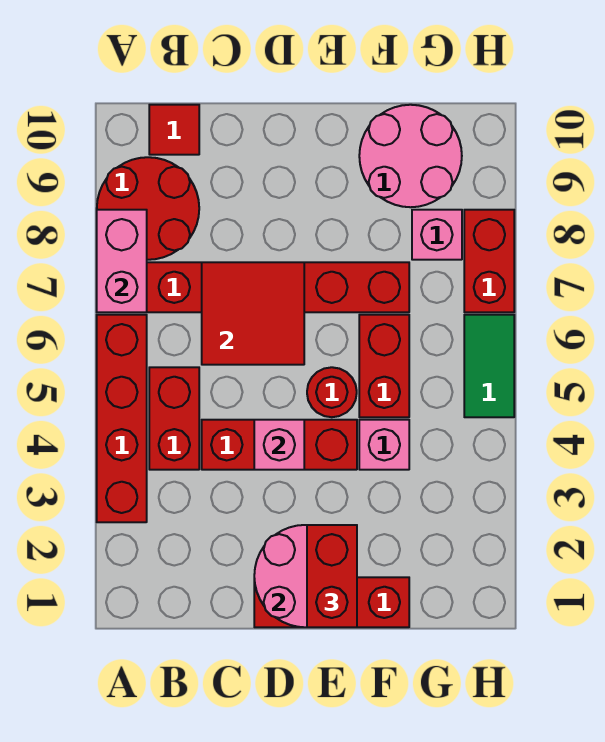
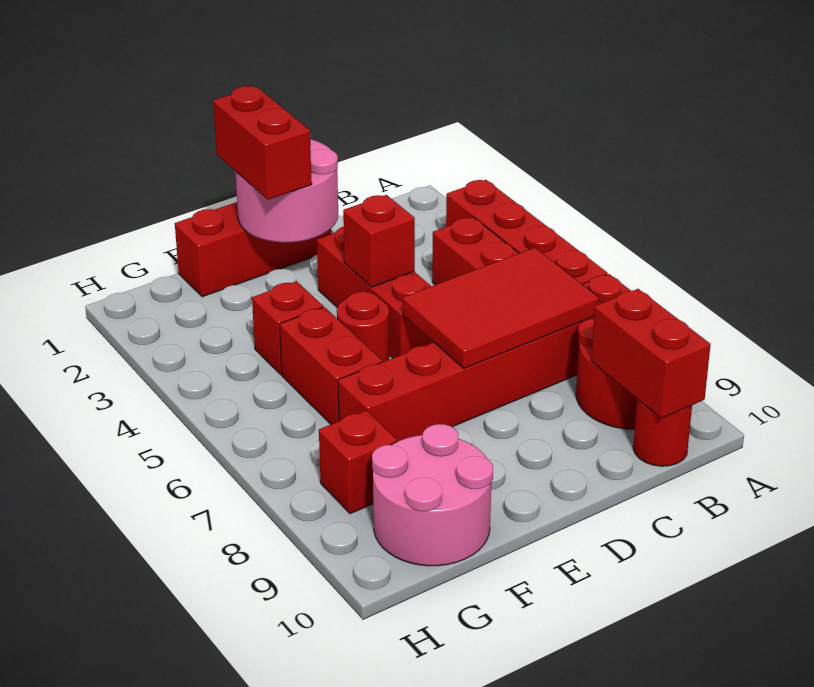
pink brick A7:A8 level 2 -> none
red tile B10 level 1 -> red round brick B10 level 1
red brick C4:E4 level 1 -> red brick D3:D5 level 1
red tile C6:D7 level 2 -> red tile B6:D7 level 2
pink brick D4 level 2 -> red brick D4 level 2
pink brick F4 level 1 -> red brick F4 level 1
pink brick G8 level 1 -> red brick G8 level 1
green tile H5:H6 level 1 -> none
red brick H7:H8 level 1 -> red brick B9:B10 level 2

